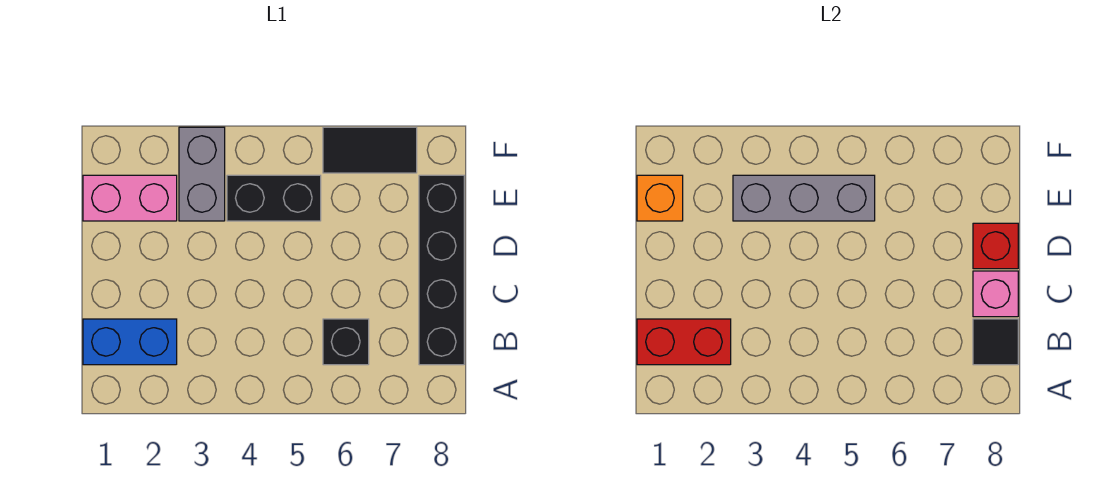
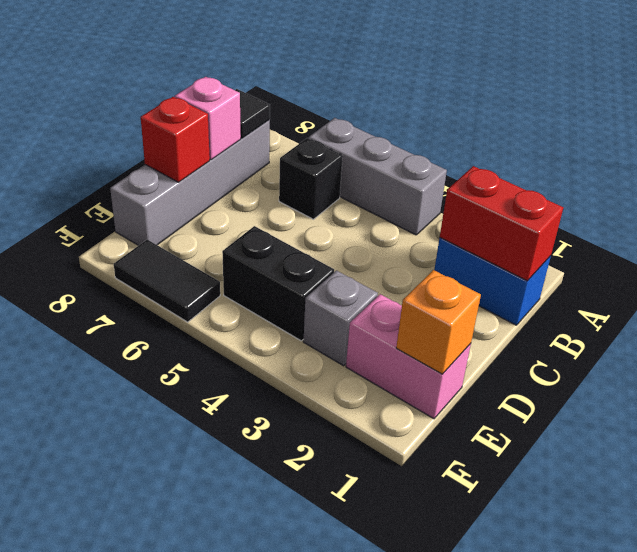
black brick B8:E8 level 1 -> grey brick B8:E8 level 1
grey brick E3:F3 level 1 -> grey brick E3 level 1
grey brick E3:E5 level 2 -> grey brick A4:A6 level 1

